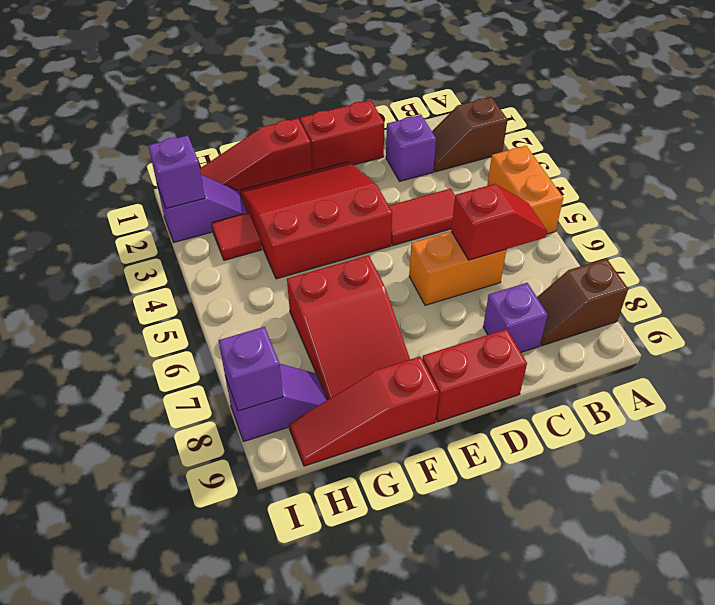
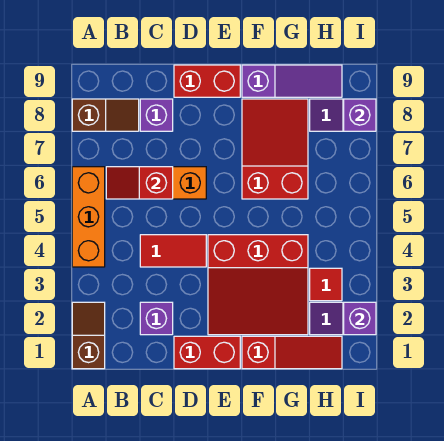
brown slope A2:B2 level 1 top A -> brown slope A1:A2 level 1 top 1
orange brick A4:A5 level 1 -> orange brick A4:A6 level 1
red slope F9:H9 level 1 top F -> purple slope F9:H9 level 1 top F

